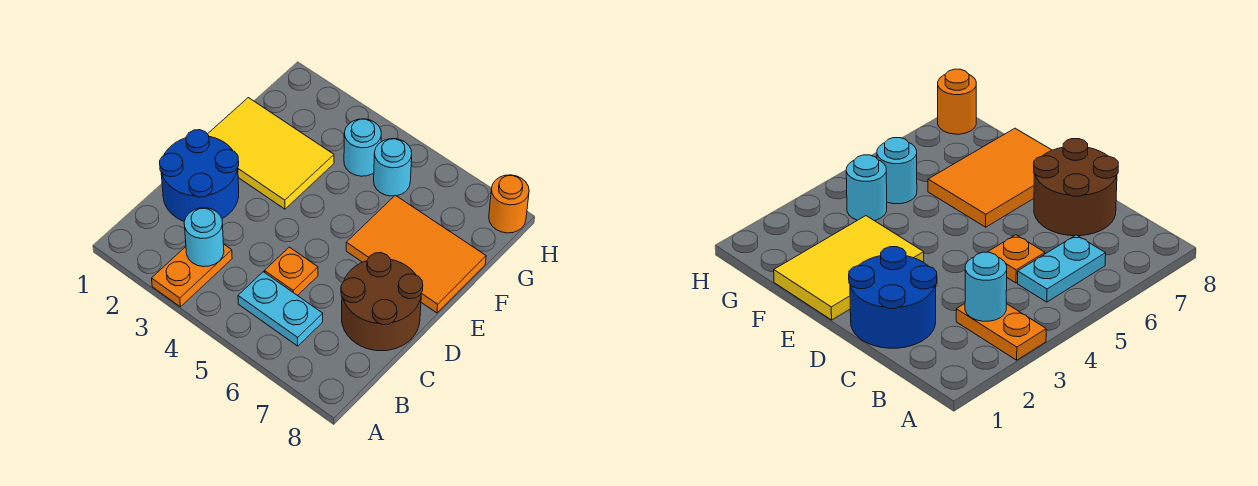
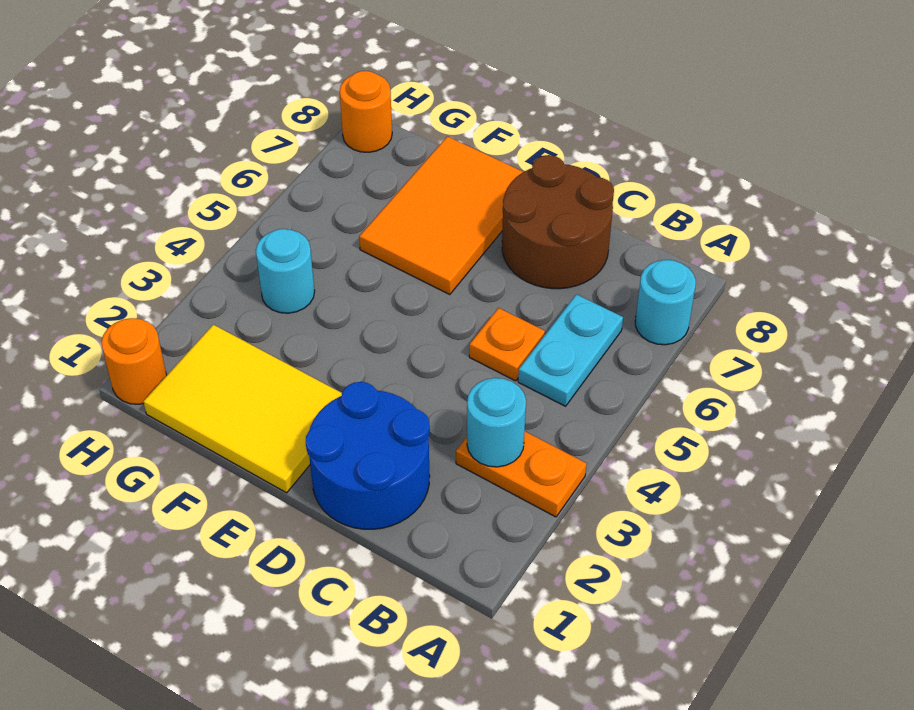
yellow tile E1:F3 level 1 -> yellow tile E1:G2 level 1
cyan round brick G5 level 1 -> cyan round brick A7 level 1
none -> orange round brick H1 level 1

